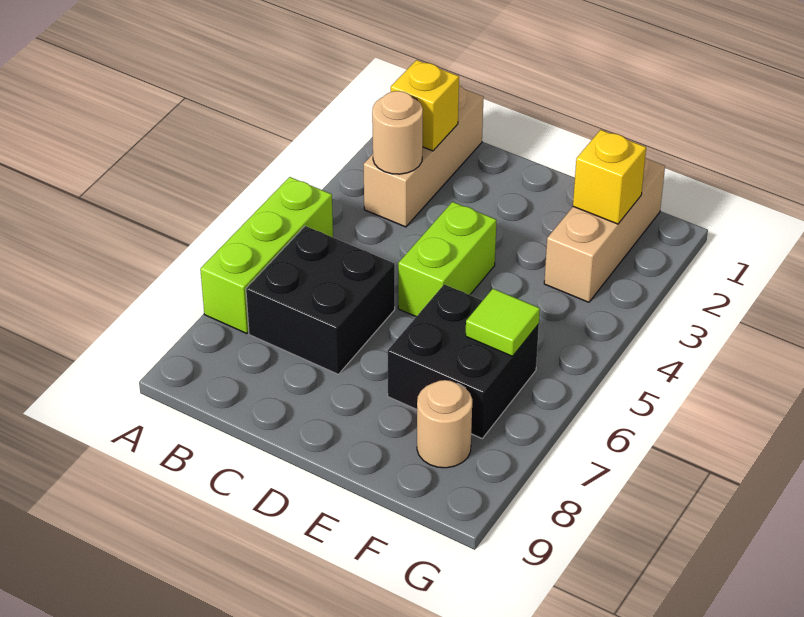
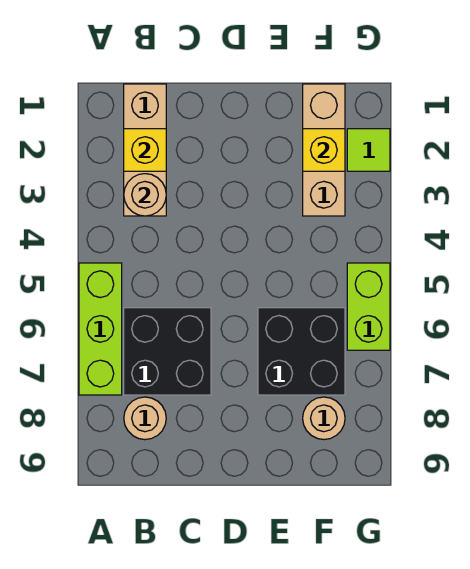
none -> tan round brick B8 level 1
lime brick D4:D5 level 1 -> lime brick G5:G6 level 1
lime tile F6 level 2 -> lime tile G2 level 1

